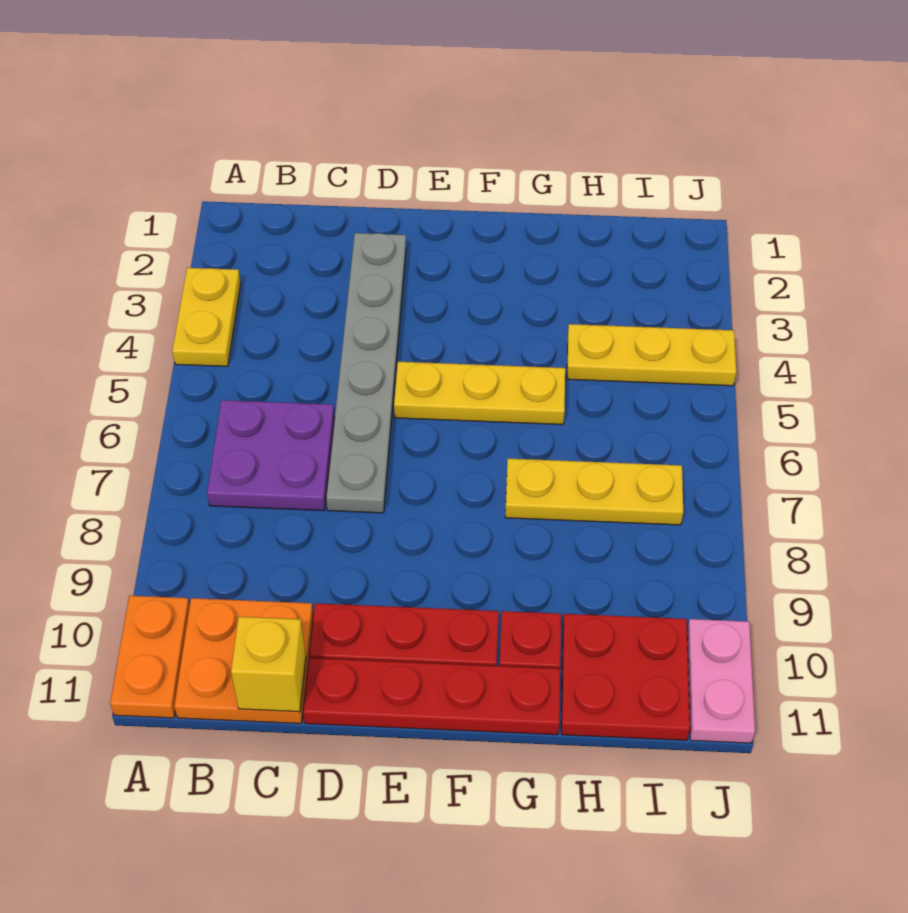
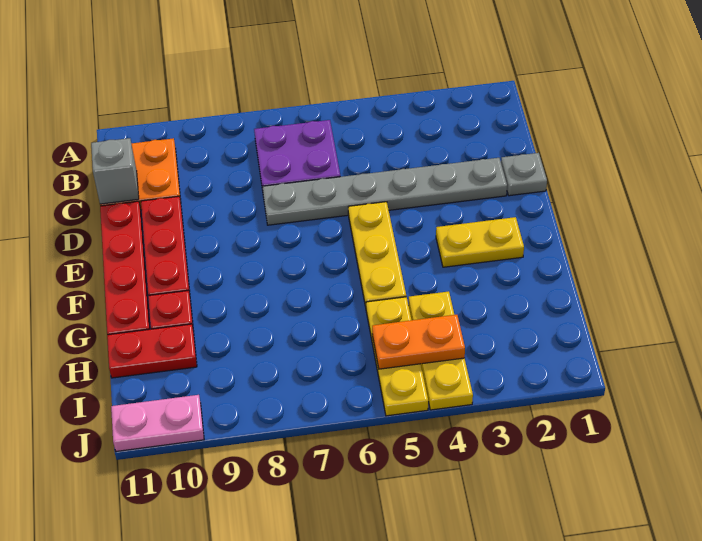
yellow plate A3:A4 level 1 -> yellow plate F2:F3 level 1
orange plate A10:A11 level 1 -> orange plate I4:I5 level 2
yellow brick C11 level 2 -> grey brick C11 level 2
none -> grey plate D1 level 1
yellow plate G7:I7 level 1 -> yellow plate H5:J5 level 1
red plate H10:I11 level 1 -> red plate H10:H11 level 1

